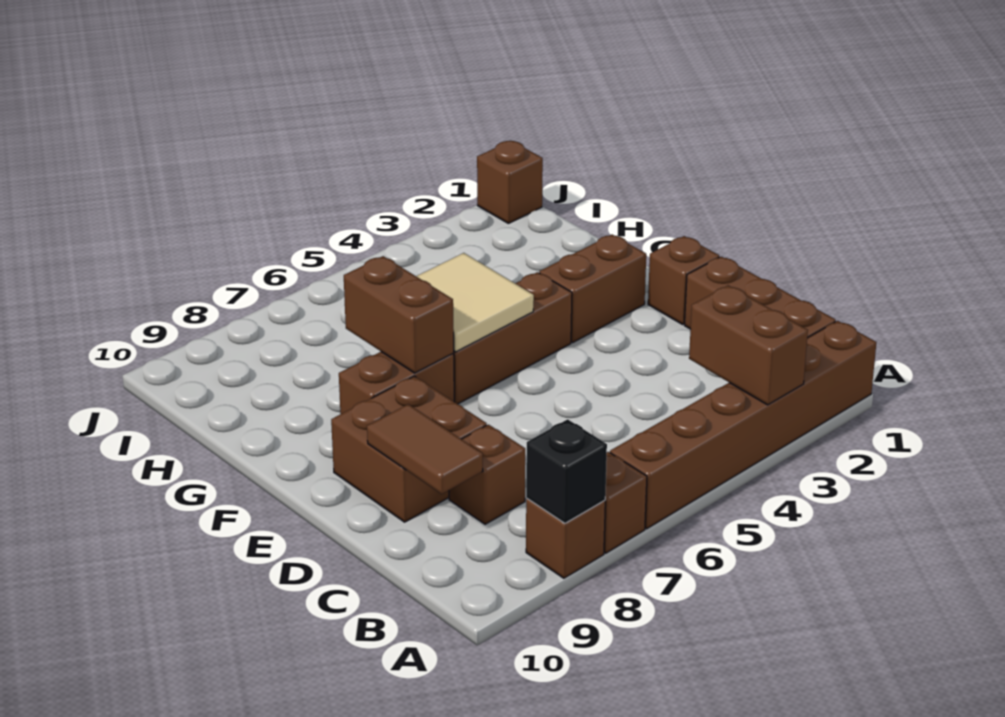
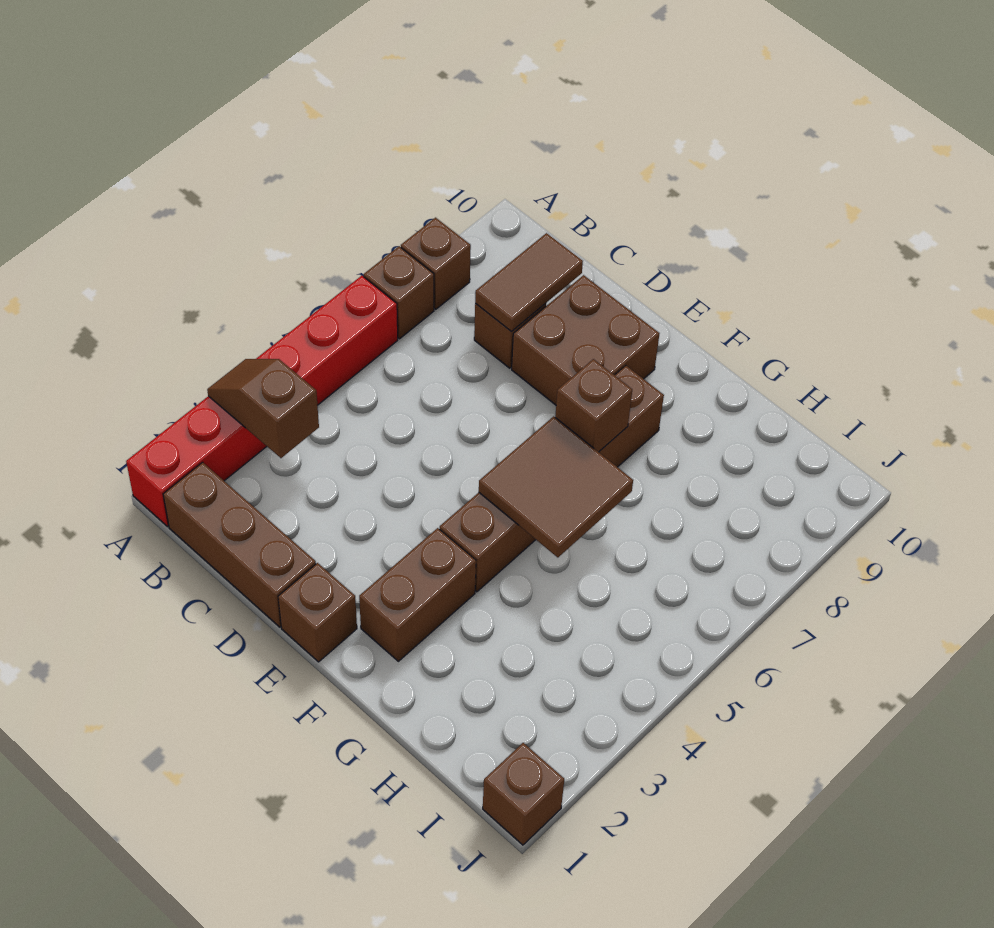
brown brick A1:A6 level 1 -> red brick A1:A6 level 1
brown brick A3:B3 level 2 -> brown slope A3:B3 level 2 top B
black brick A8 level 2 -> none
brown tile C9:D9 level 2 -> brown tile C8:C9 level 2
tan tile F5:G6 level 2 -> brown tile F5:G6 level 2
brown brick F7:G7 level 2 -> brown brick F7 level 2

